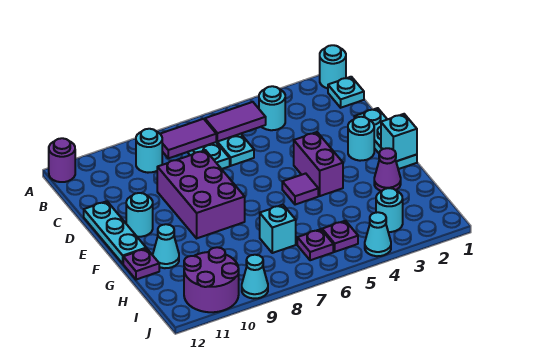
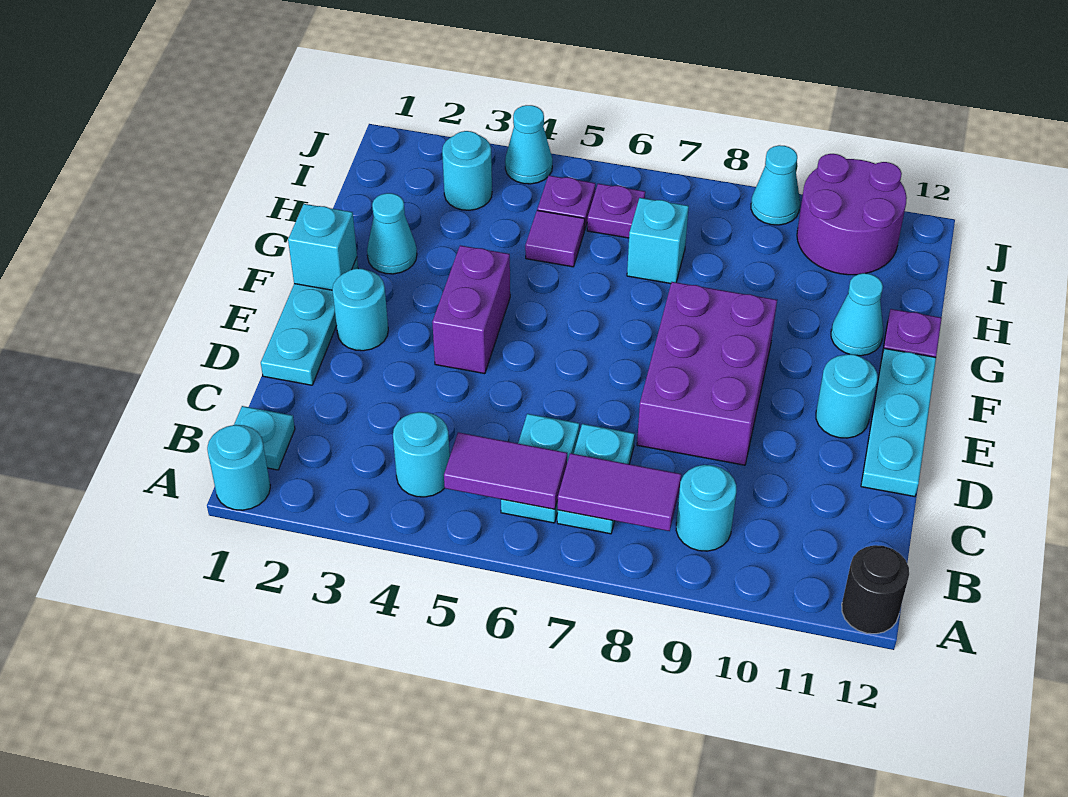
purple round brick A12 level 1 -> black round brick A12 level 1
purple tile F5 level 1 -> purple tile H5 level 1
purple cone G2 level 1 -> cyan cone G2 level 1

